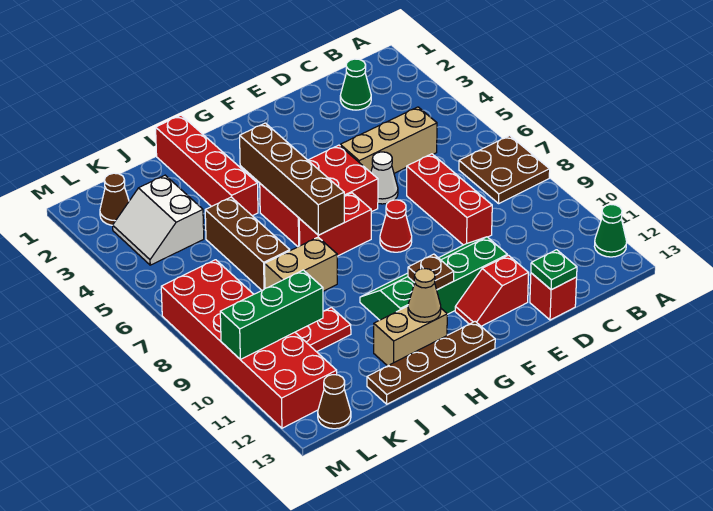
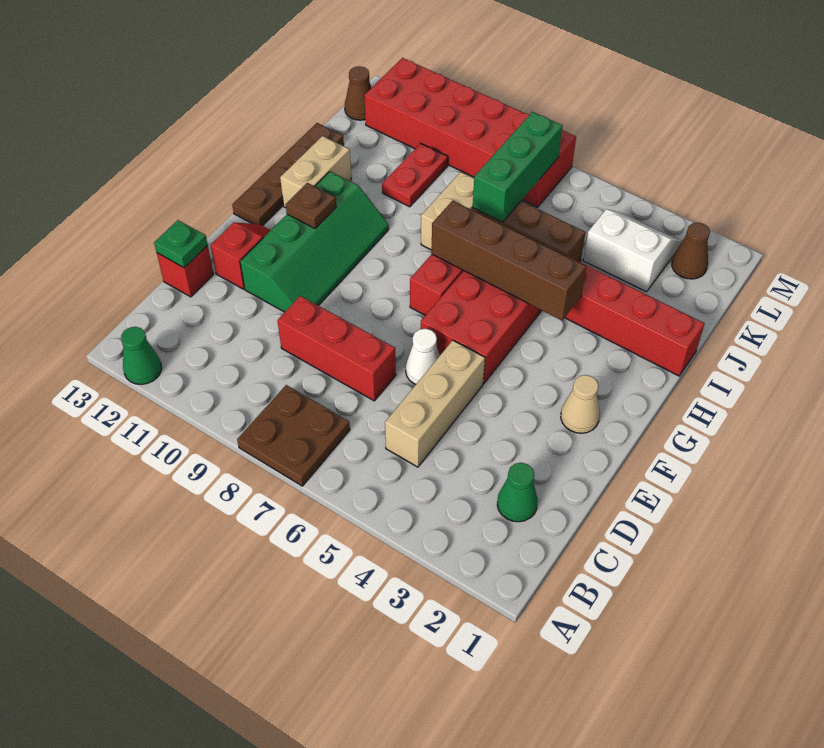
red cone F8 level 1 -> none
tan cone H12 level 2 -> tan cone F2 level 1
green brick K10:M10 level 2 -> green brick J7:L7 level 2

